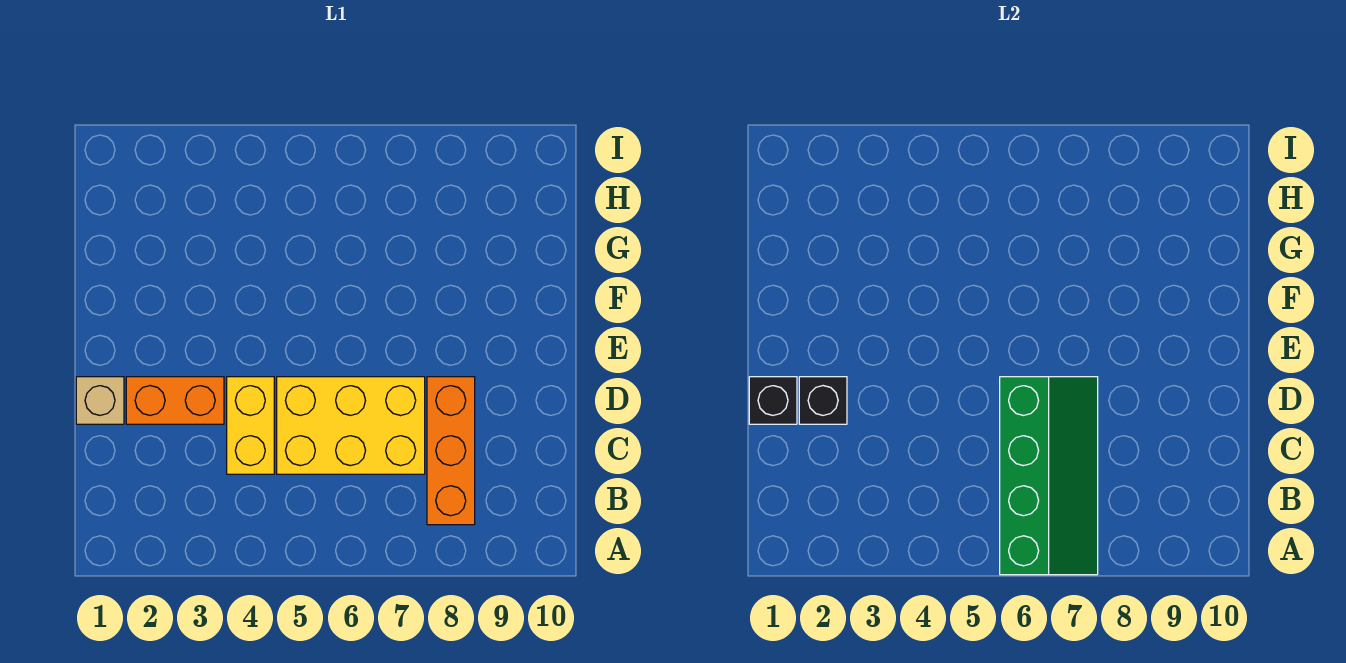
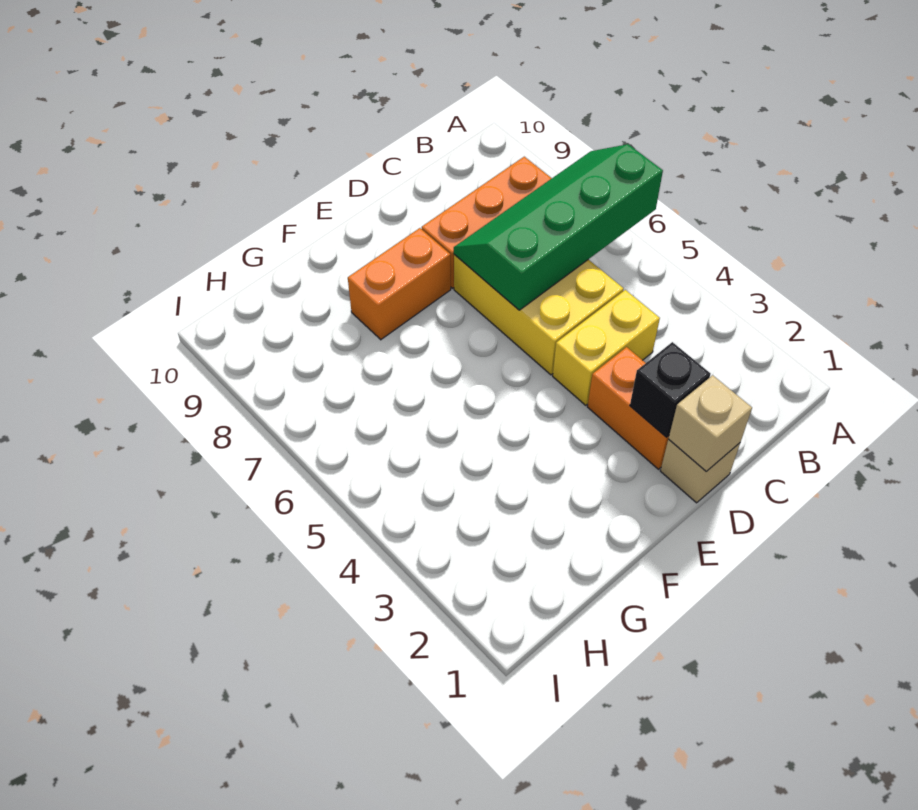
black brick D1 level 2 -> tan brick D1 level 2
none -> orange brick E8:F8 level 1

